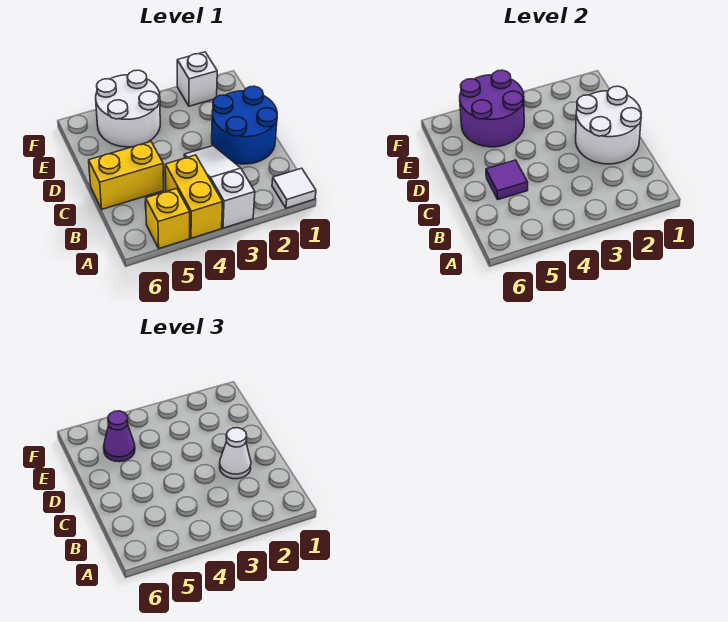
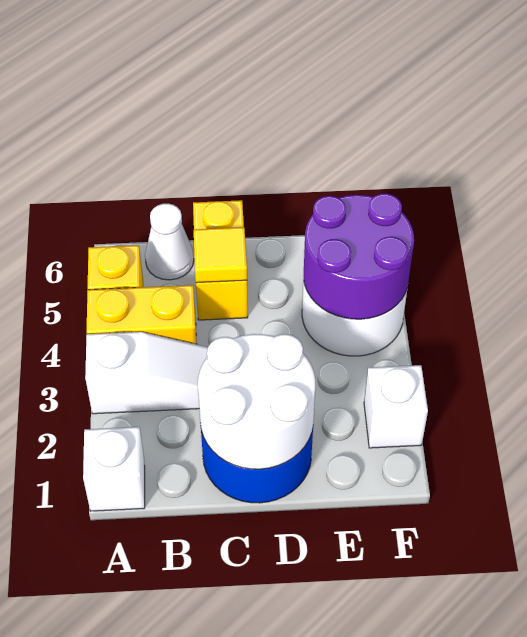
white tile A1 level 1 -> white brick A1 level 1
white cone C2 level 3 -> white cone B6 level 1
purple tile C5 level 2 -> yellow tile C5 level 2
purple cone E5 level 3 -> none

